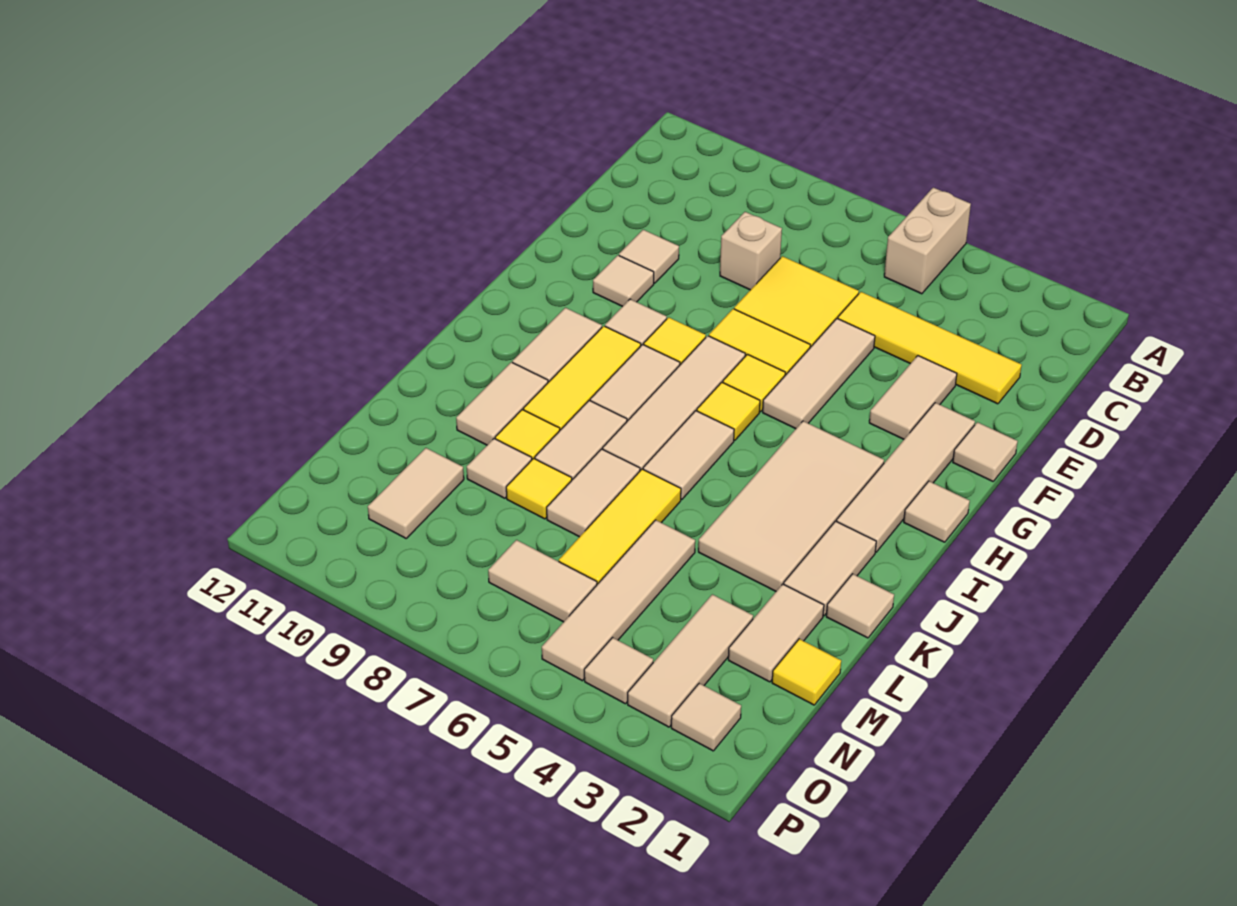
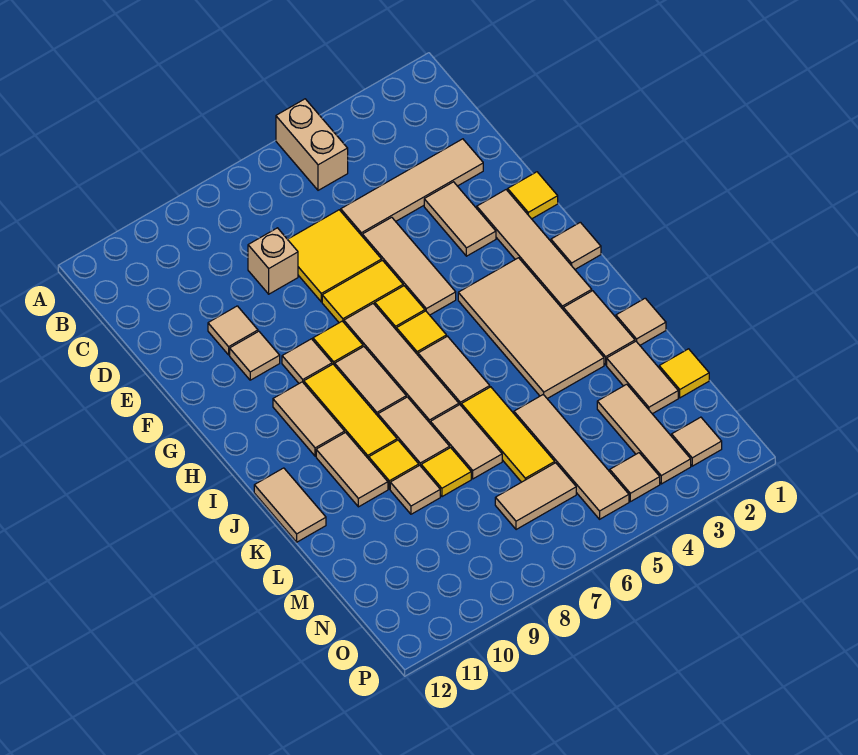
yellow tile D2:D5 level 1 -> tan tile D2:D5 level 1
tan tile F1 level 1 -> yellow tile F1 level 1
tan tile M10:N10 level 1 -> tan tile J12:K12 level 1

